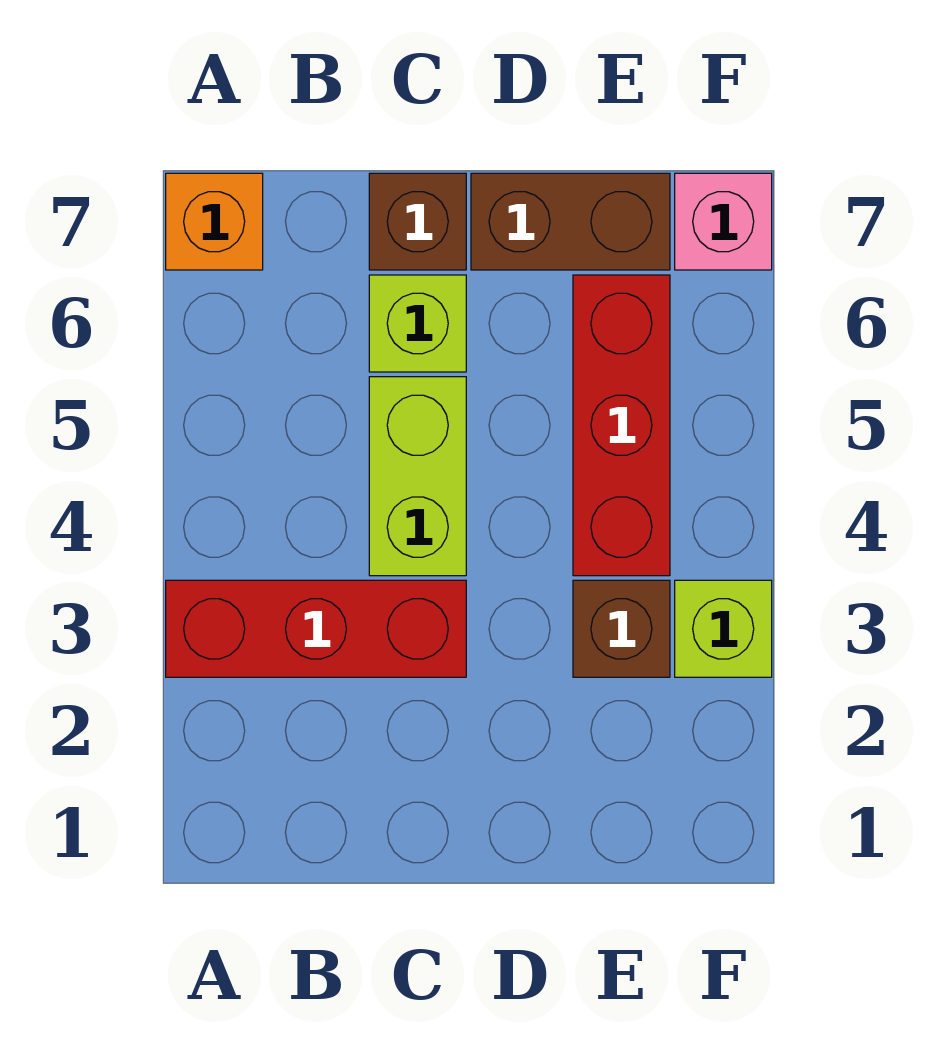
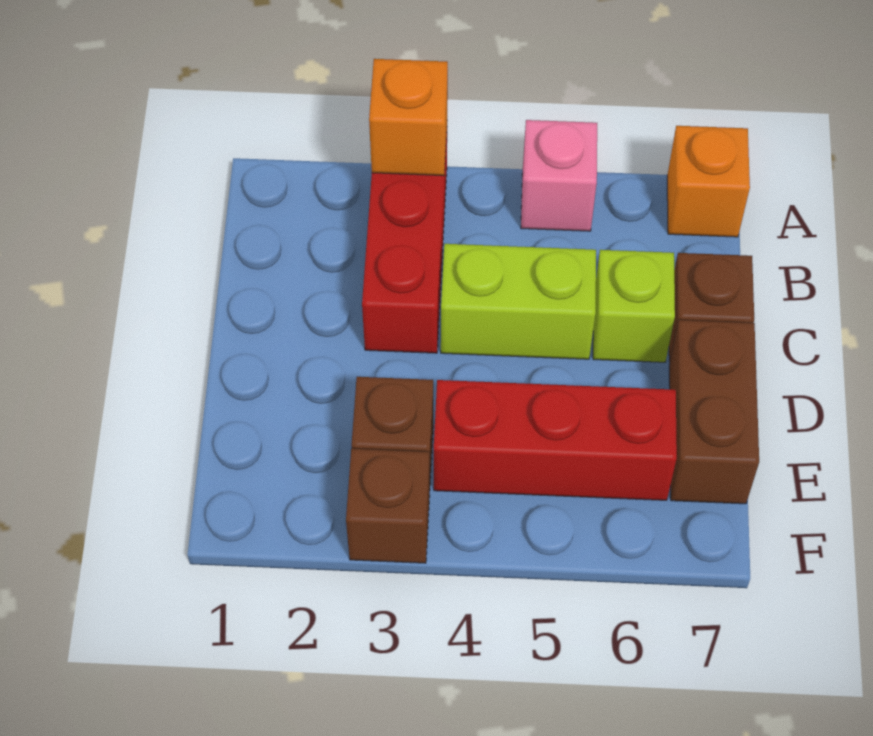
none -> orange brick A3 level 2
lime brick F3 level 1 -> brown brick F3 level 1
pink brick F7 level 1 -> pink brick A5 level 1

